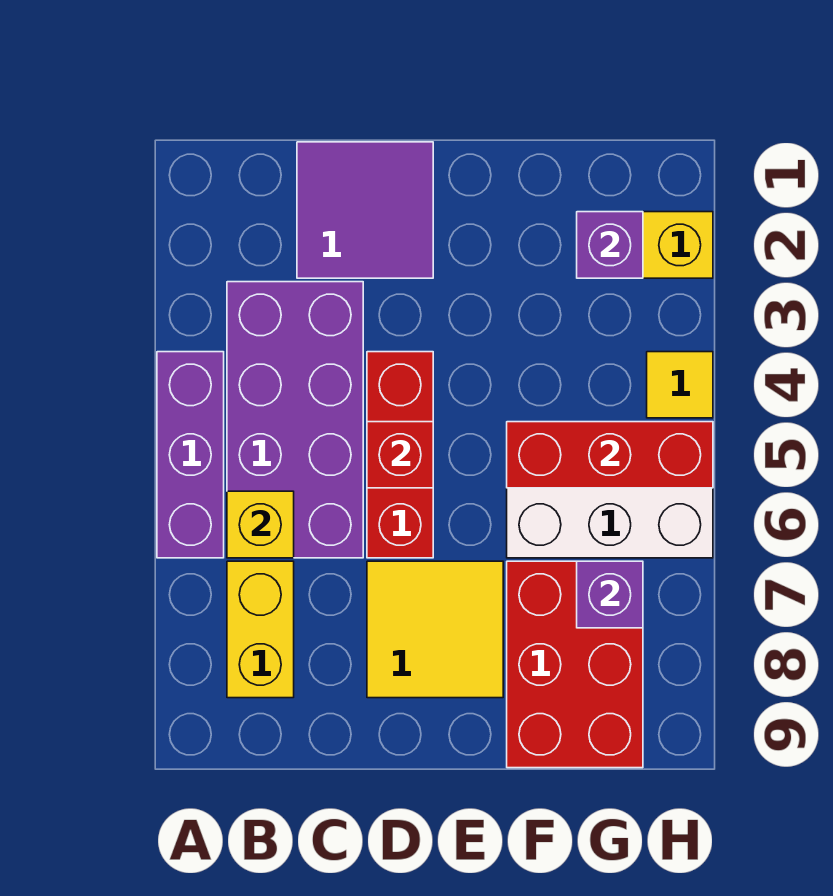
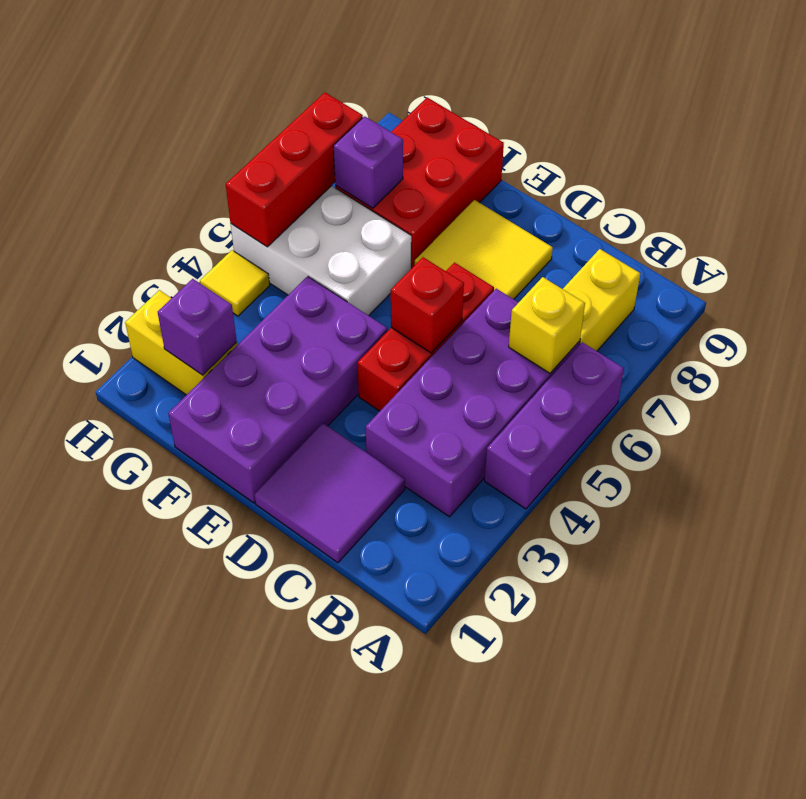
none -> purple brick E1:F4 level 1
red brick F5:H5 level 2 -> red brick H5:H7 level 2

